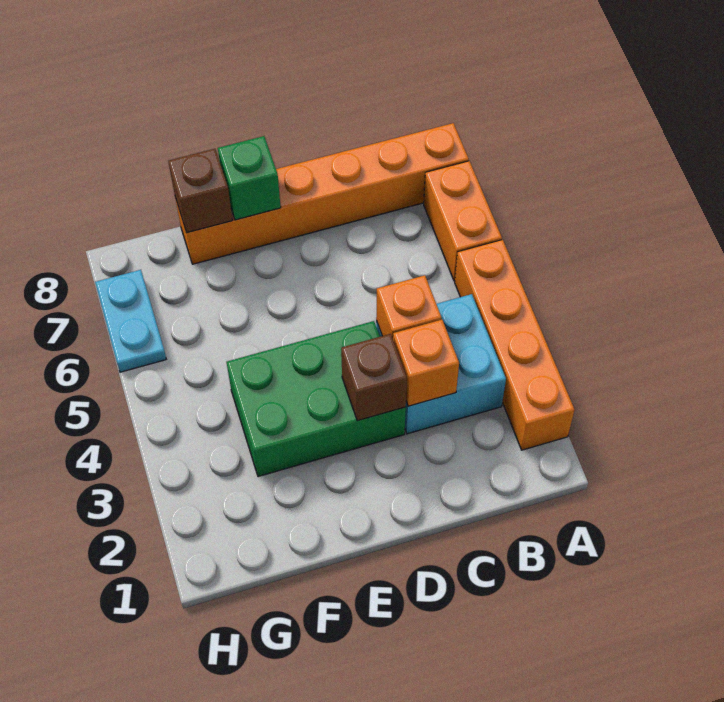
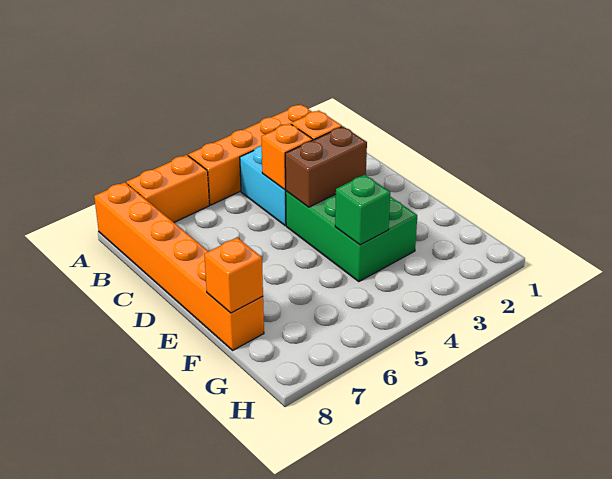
brown brick D3 level 2 -> brown brick D3:D4 level 2
green brick E8 level 2 -> green brick F4 level 2
brown brick F8 level 2 -> orange brick F8 level 2
cyan plate H6:H7 level 1 -> none

